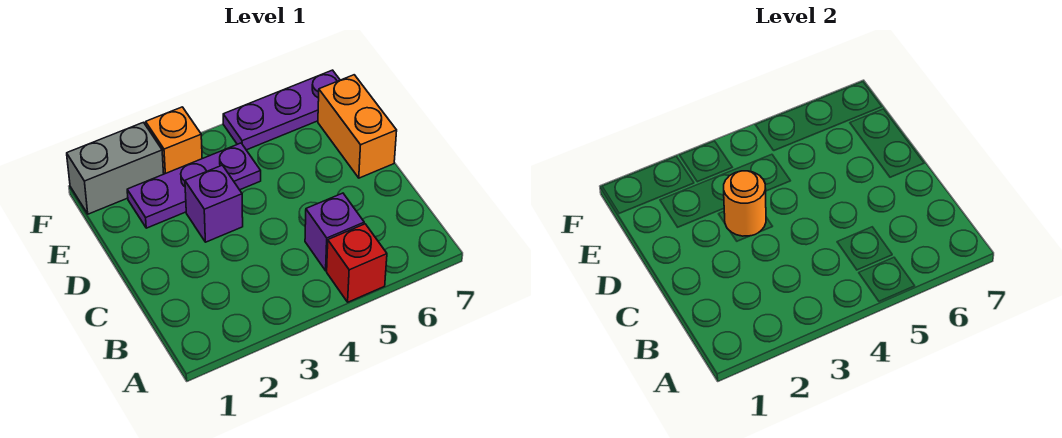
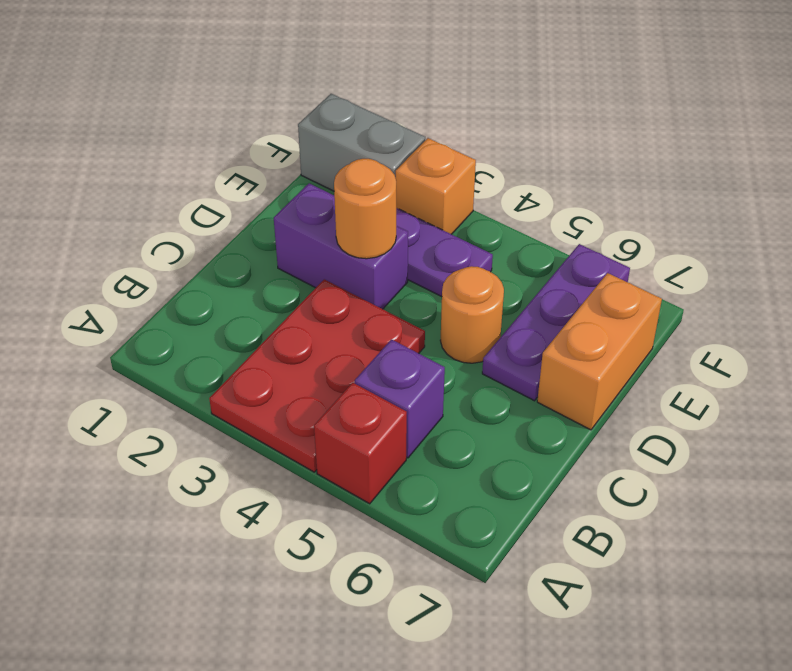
none -> red plate A3:C4 level 1
purple brick D3 level 1 -> purple brick D2:D3 level 1
none -> orange round brick D5 level 1
purple plate F5:F7 level 1 -> purple plate D6:F6 level 1

